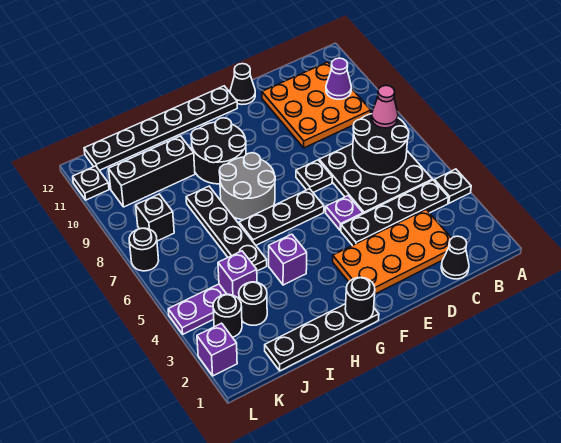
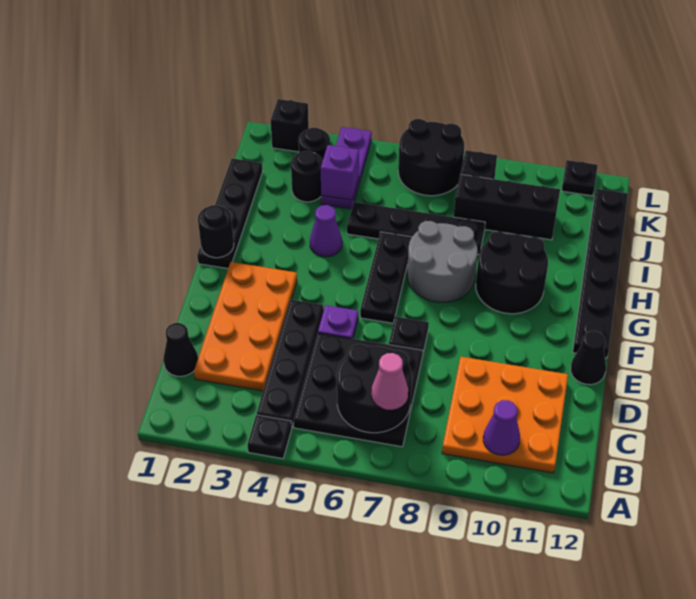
purple brick H4 level 1 -> purple cone H4 level 1
black brick I10:K10 level 1 -> black brick J8:J10 level 1
purple brick L2 level 1 -> black brick L2 level 1
black round brick L7 level 1 -> black round brick K6:L7 level 1

